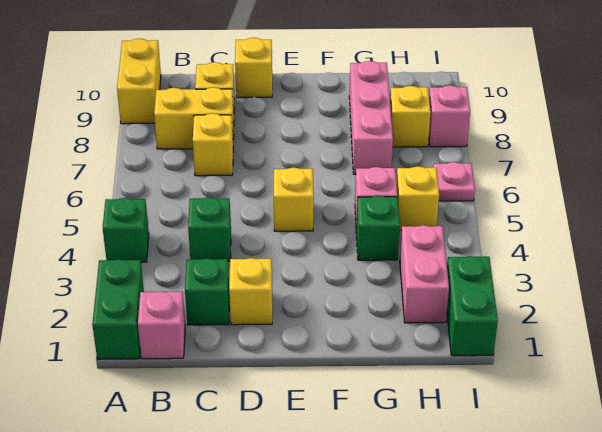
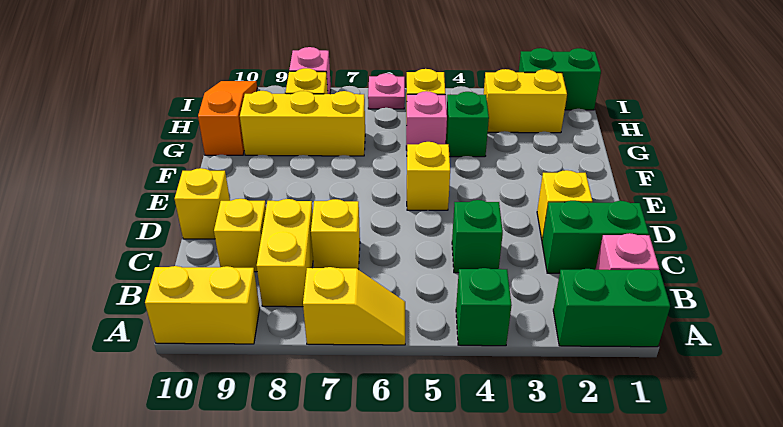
none -> yellow slope A6:A7 level 1 top 7
green brick C2 level 1 -> green brick C1:C2 level 1
pink brick G7:G9 level 1 -> yellow brick G7:G9 level 1
none -> orange slope G10:I10 level 1 top G
pink brick H2:H3 level 1 -> yellow brick H2:H3 level 1

